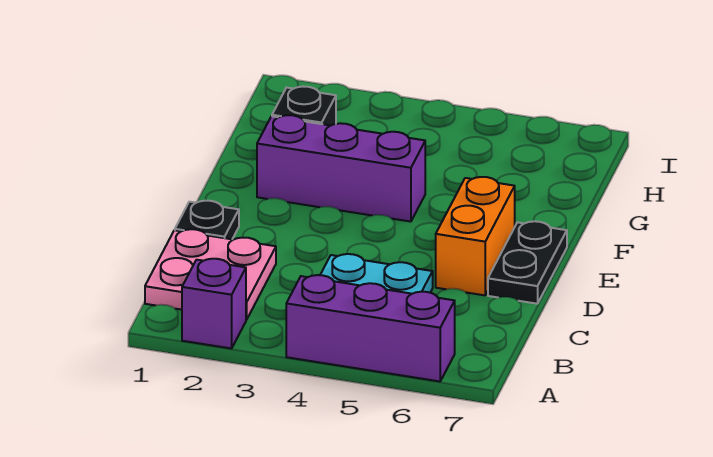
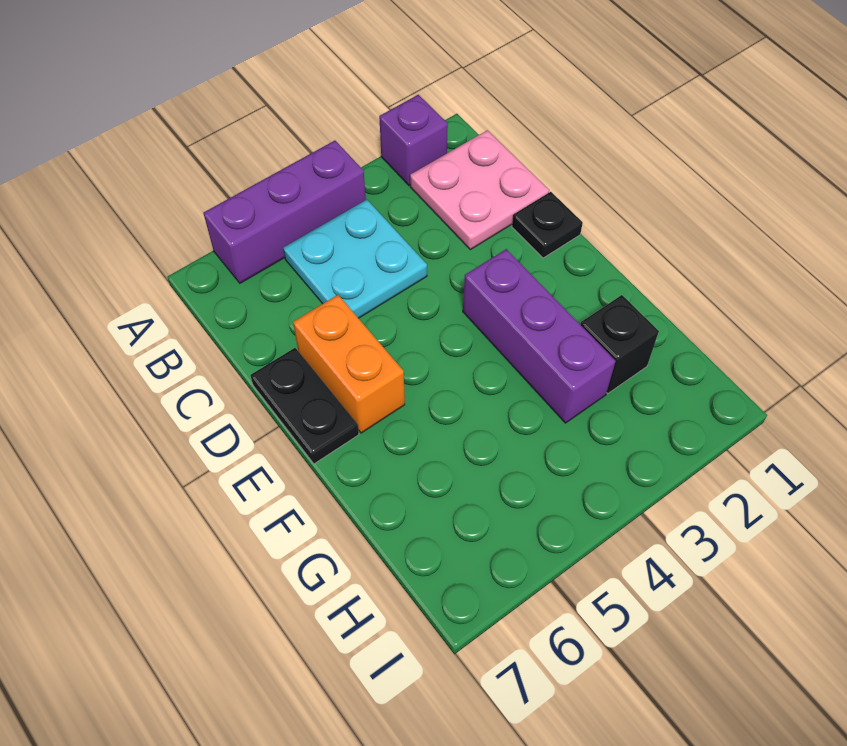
purple brick F2:F4 level 1 -> purple brick E3:G3 level 1

